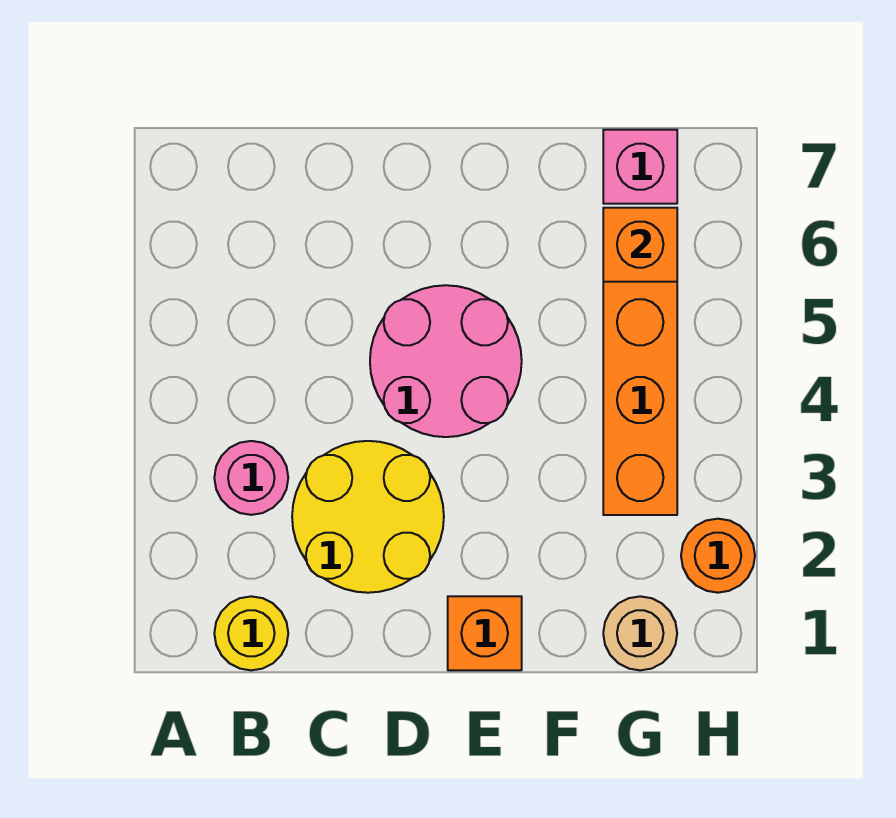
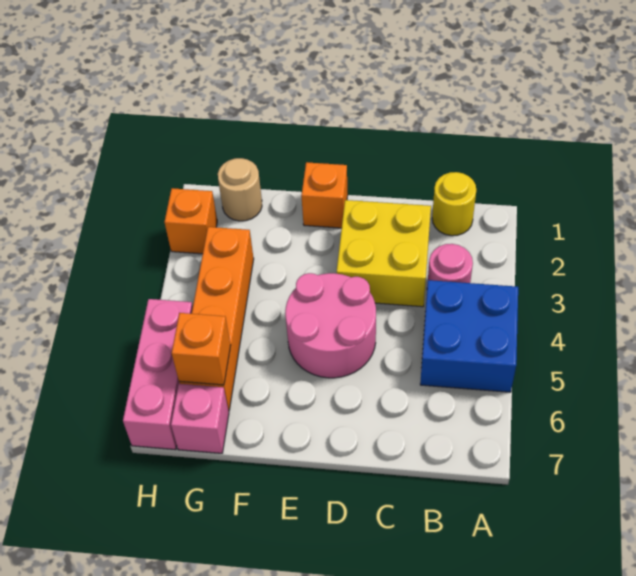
none -> blue brick A4:B5 level 1
yellow round brick C2:D3 level 1 -> yellow brick C2:D3 level 1
orange round brick H2 level 1 -> orange brick H2 level 1
none -> pink brick H5:H7 level 1

